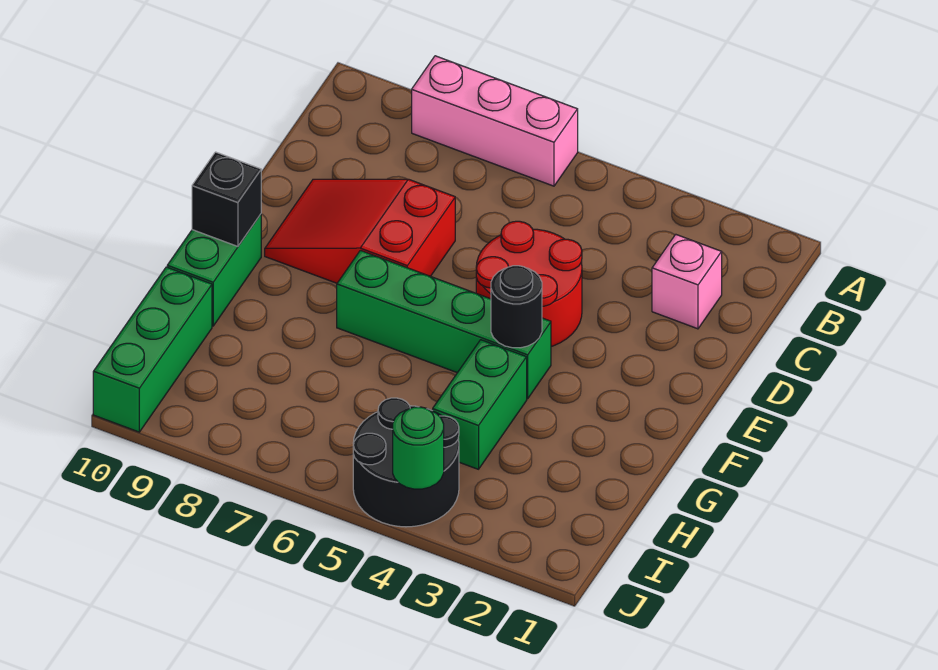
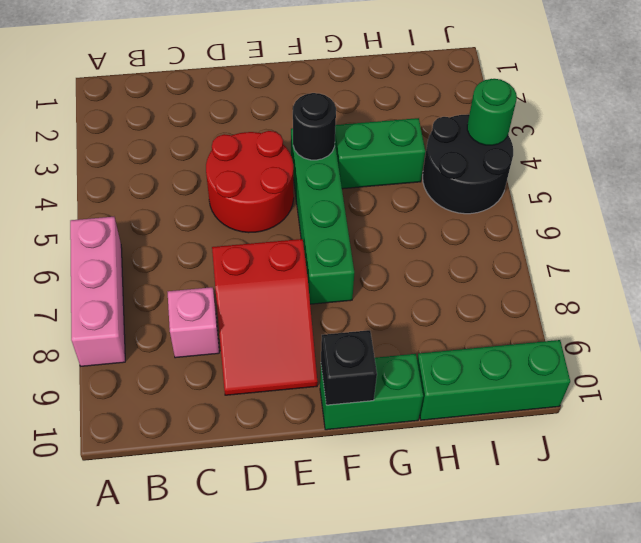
pink brick C2 level 1 -> pink brick C8 level 1

